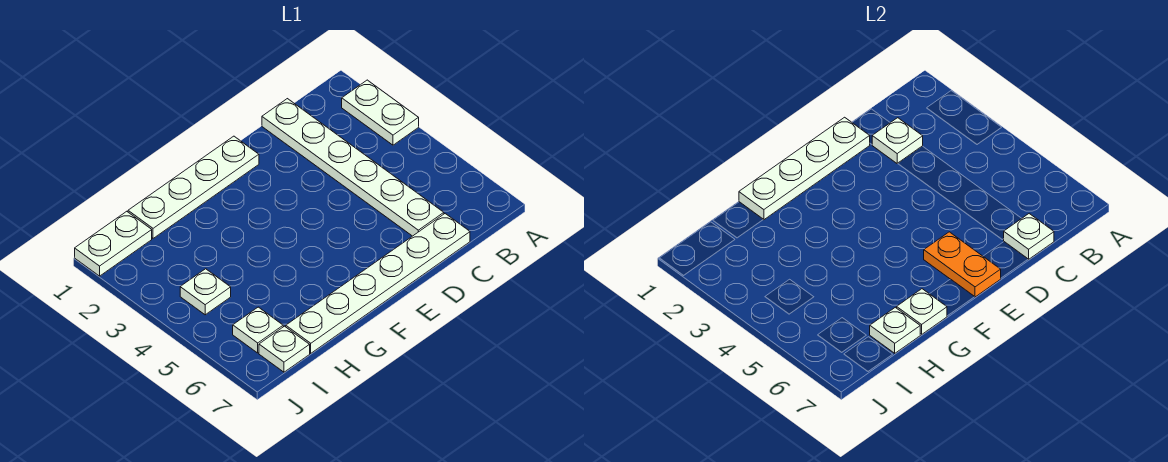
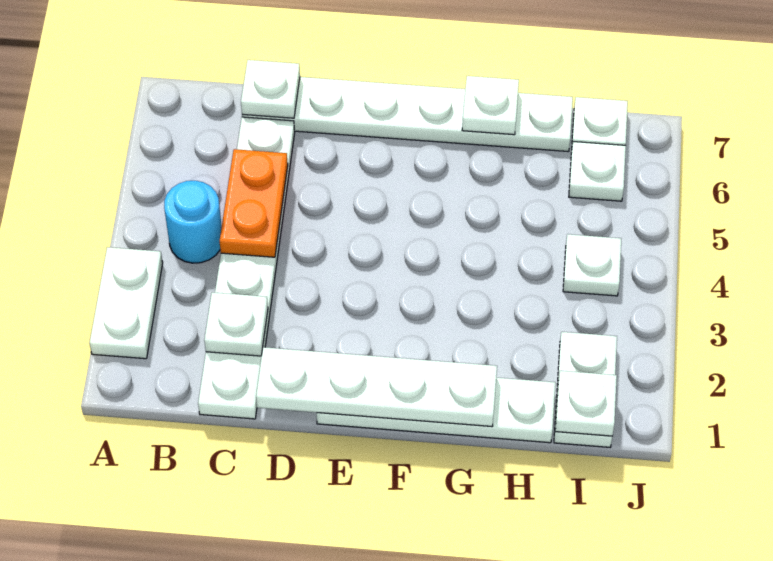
none -> cyan round brick B4 level 1
orange plate E6:E7 level 2 -> orange plate C4:C5 level 2
white plate H7 level 2 -> white plate I1 level 2
white plate I1:J1 level 1 -> white plate I1:I2 level 1

